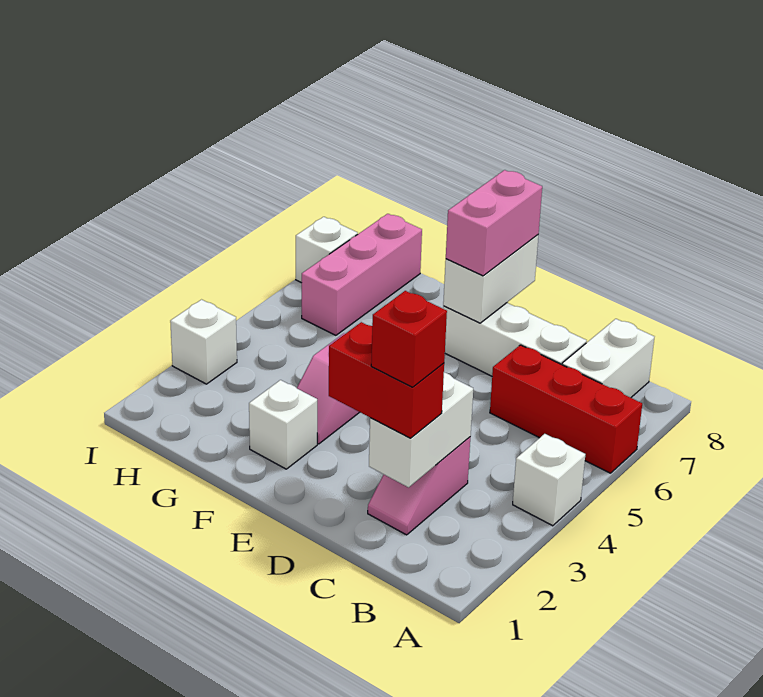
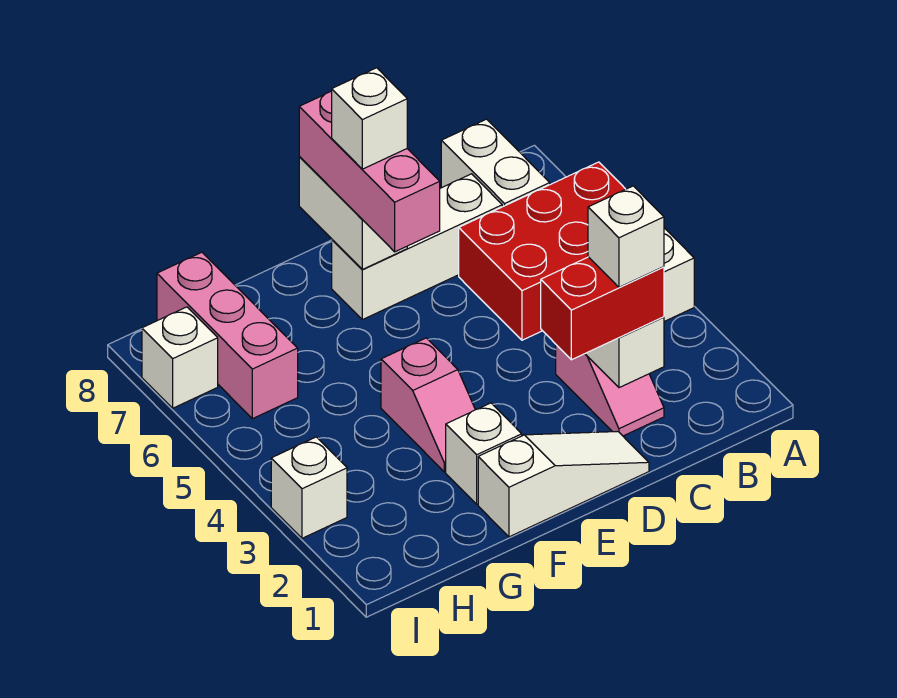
red brick A6:C6 level 1 -> red brick A5:C6 level 1
red brick C2 level 4 -> white brick C2 level 4
none -> white slope D1:F1 level 1 top F
pink brick E7:E8 level 3 -> pink brick E6:E8 level 3
none -> white brick E7 level 4

